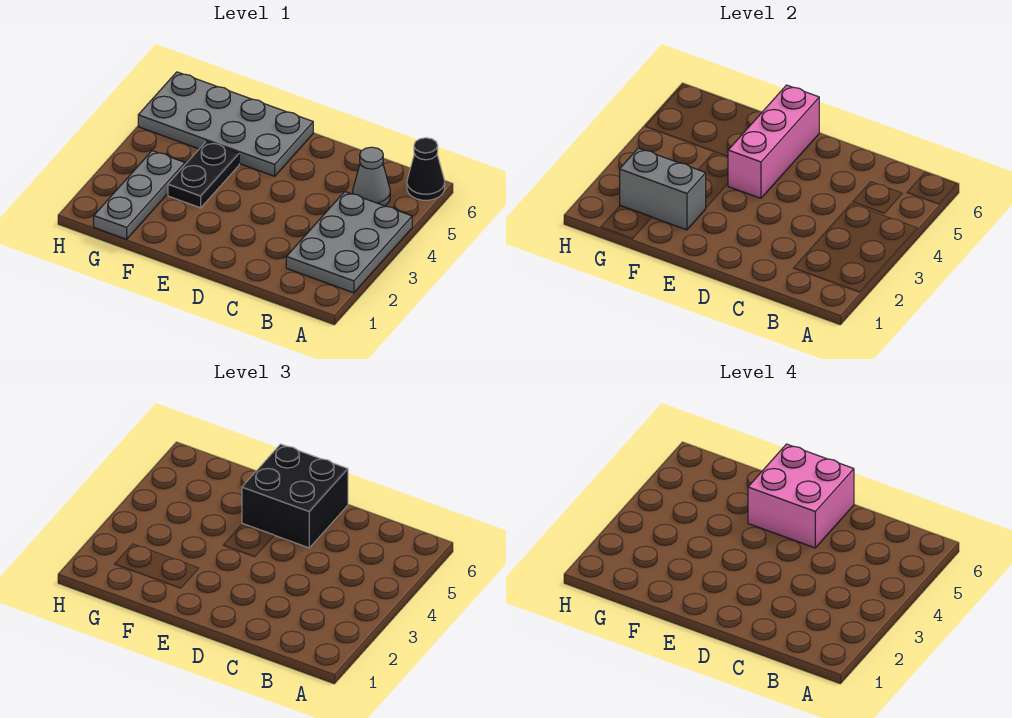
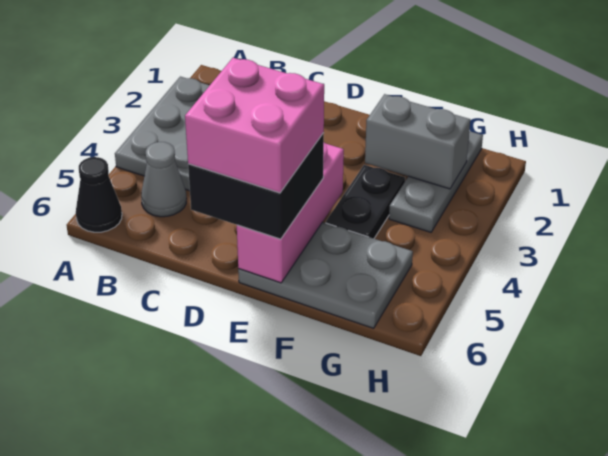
grey plate E5:H6 level 1 -> grey plate E5:G6 level 1

